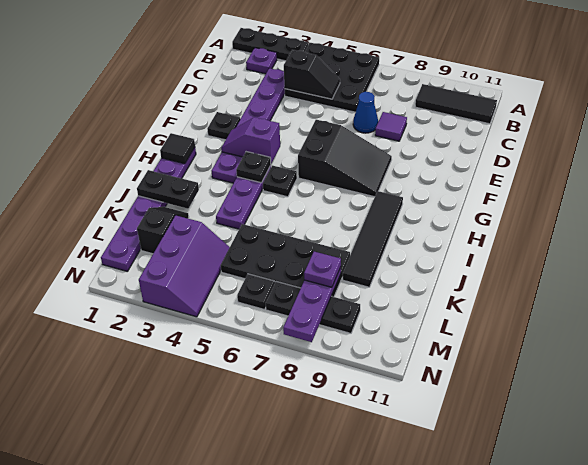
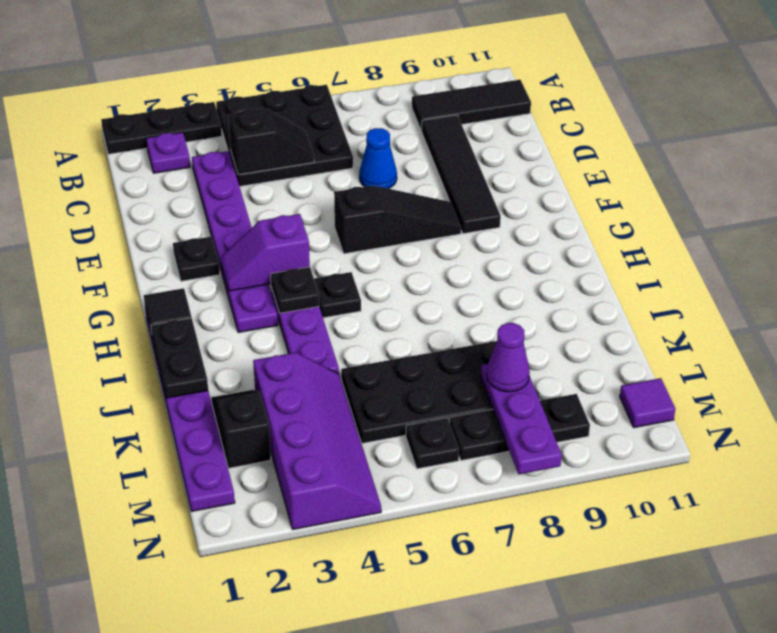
purple tile D8 level 1 -> purple tile M11 level 1
black slope F6:G8 level 1 top 6 -> black slope F6:F8 level 1 top 6
black tile H9:K9 level 1 -> black tile C9:F9 level 1
black plate J1:J2 level 2 -> black plate I1:J1 level 2
purple slope L3:N4 level 1 top 3 -> purple slope K3:N4 level 1 top 3
purple plate L8 level 3 -> purple cone L8 level 3

